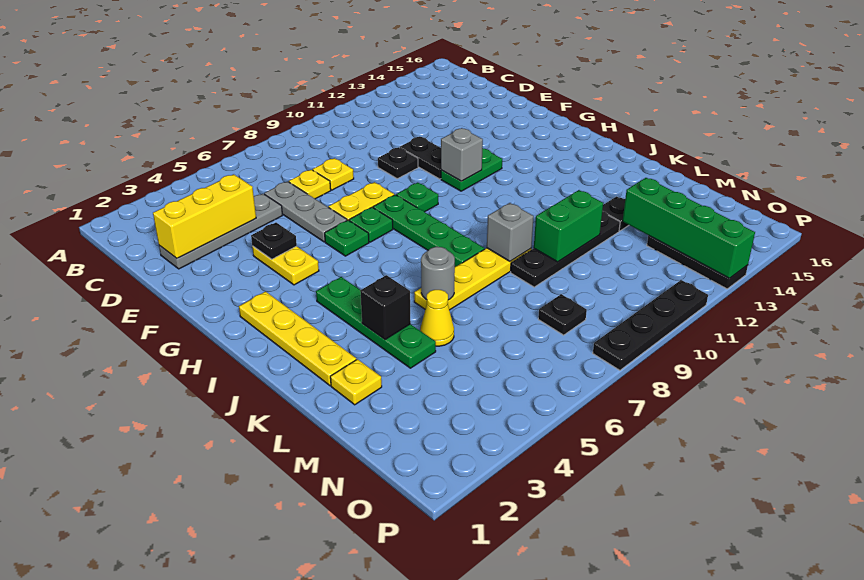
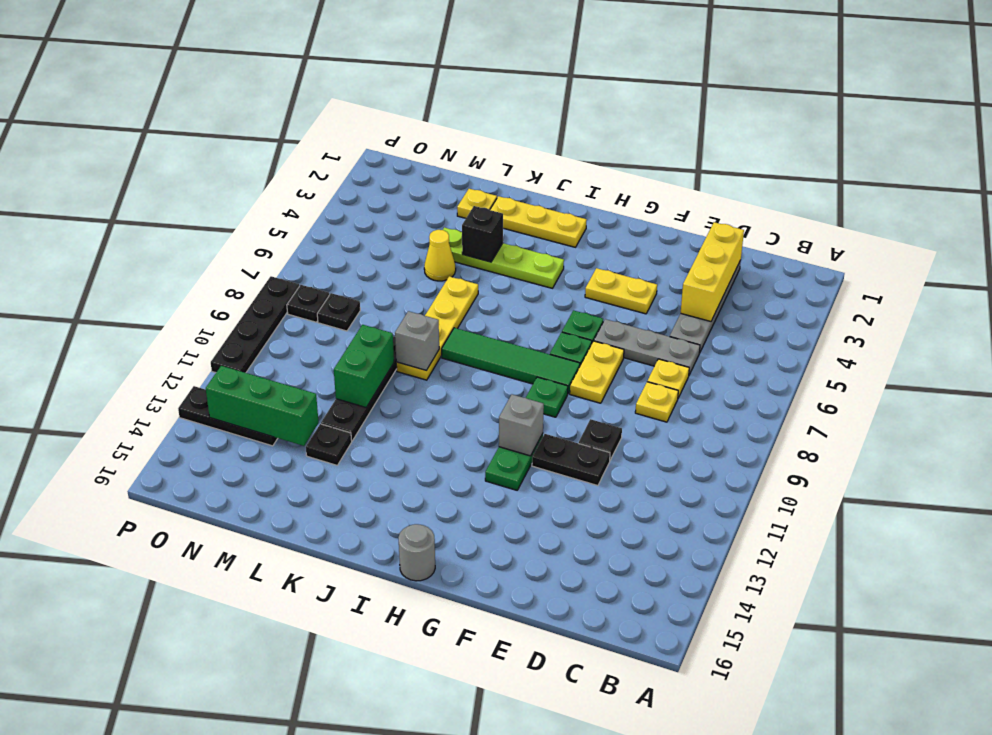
black plate F4 level 2 -> black plate O8 level 1
green plate G8:J8 level 1 -> green tile G8:J8 level 1
yellow plate H2:K2 level 1 -> yellow plate I2:K2 level 1
green plate I4:L4 level 1 -> lime plate I4:L4 level 1
grey round brick K6 level 2 -> grey round brick H16 level 1
green brick M13:P13 level 2 -> green brick M13:O13 level 2

